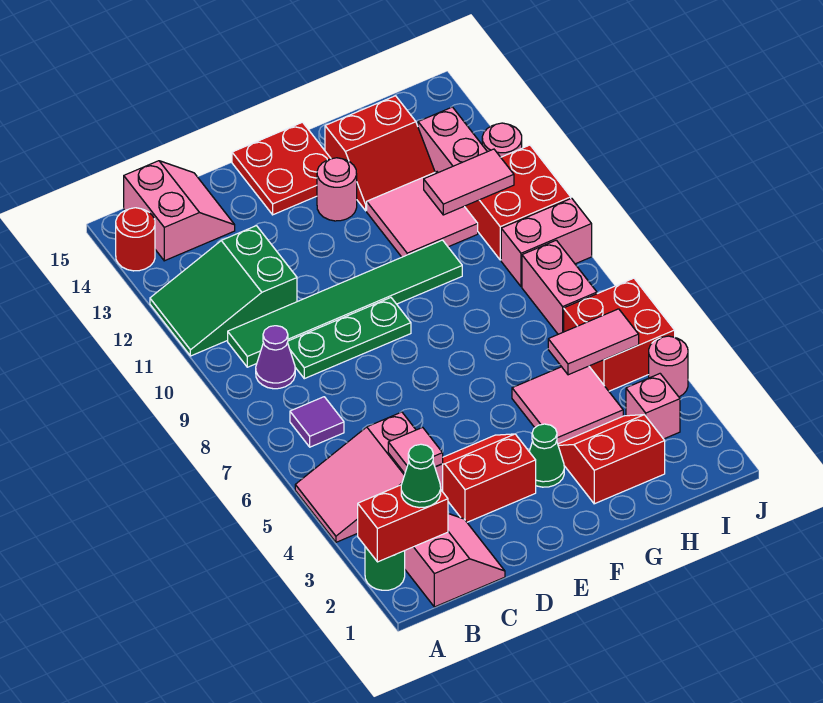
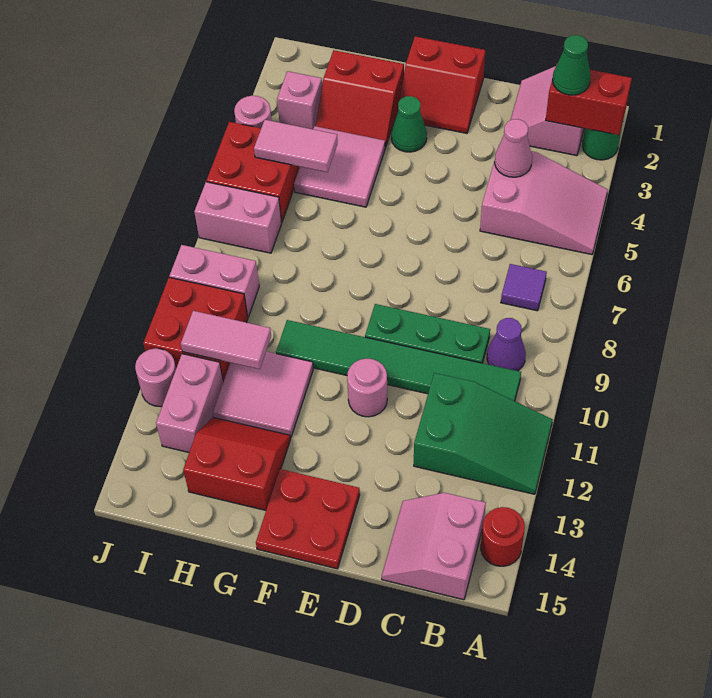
pink tile C4 level 2 -> pink cone C4 level 2
red slope D3:E4 level 1 top 3 -> red slope E1:F2 level 1 top 1
pink round brick F13 level 1 -> pink round brick E11 level 1
pink brick I7:I8 level 1 -> pink brick I7:J7 level 1

